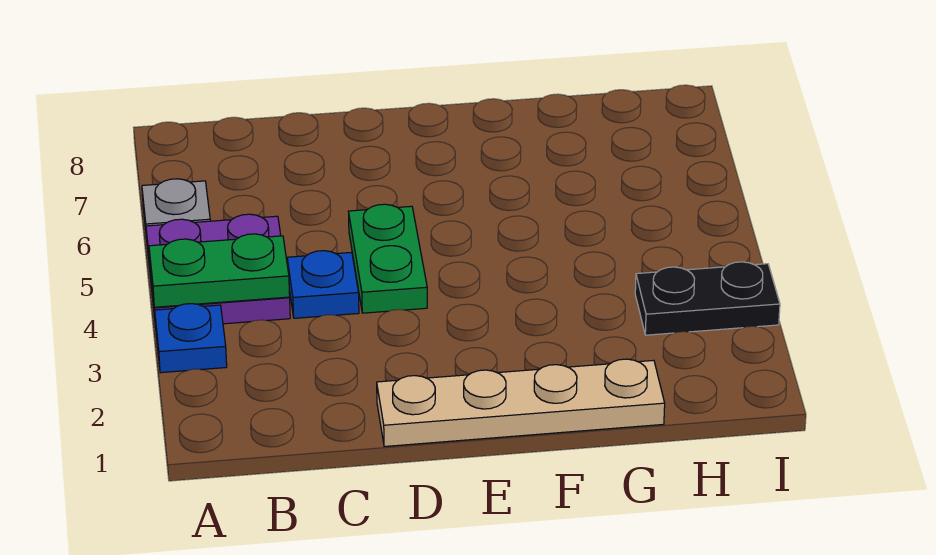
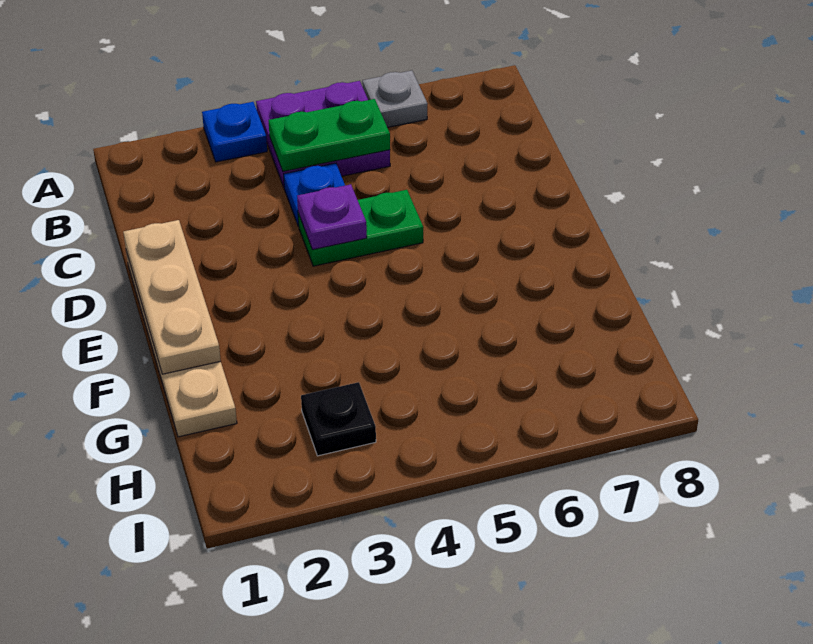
green plate A4:B4 level 2 -> green plate B4:B5 level 2
none -> tan plate D1:F1 level 2
none -> purple plate D4 level 2
black plate H3:I3 level 1 -> black plate H3 level 1

